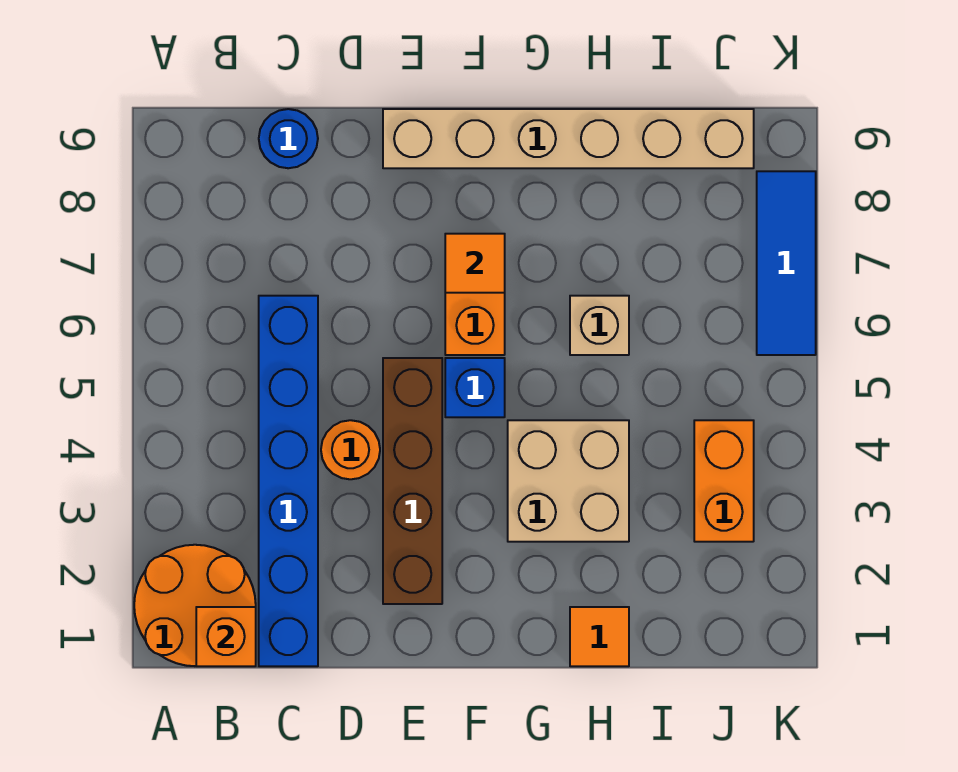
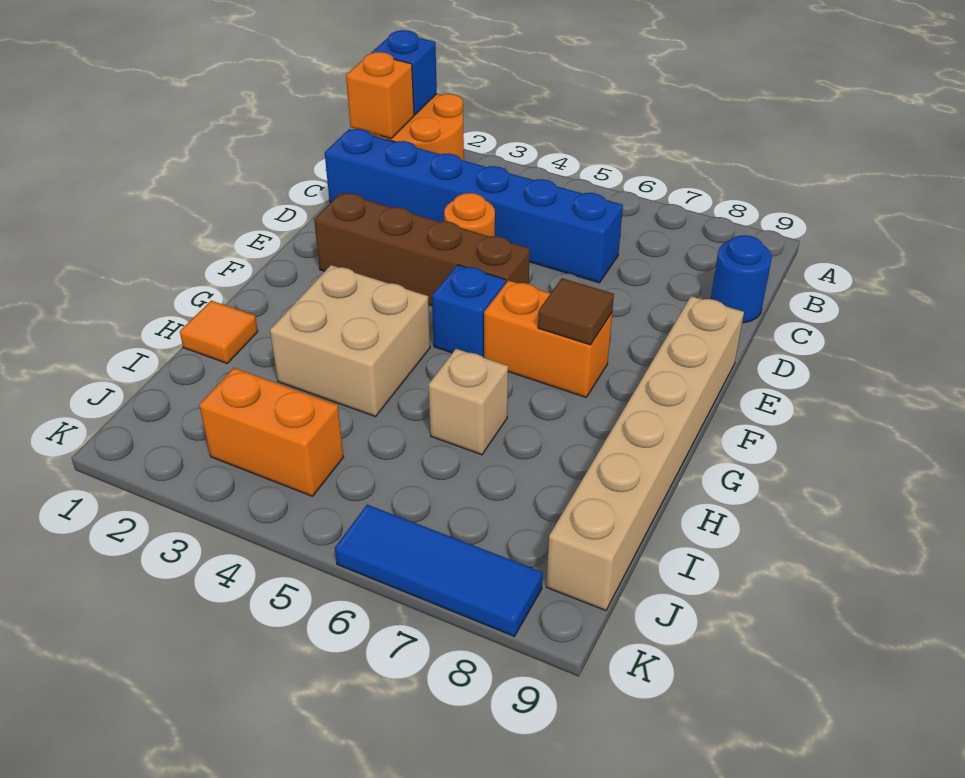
none -> blue brick A1 level 2
orange tile F7 level 2 -> brown tile F7 level 2

